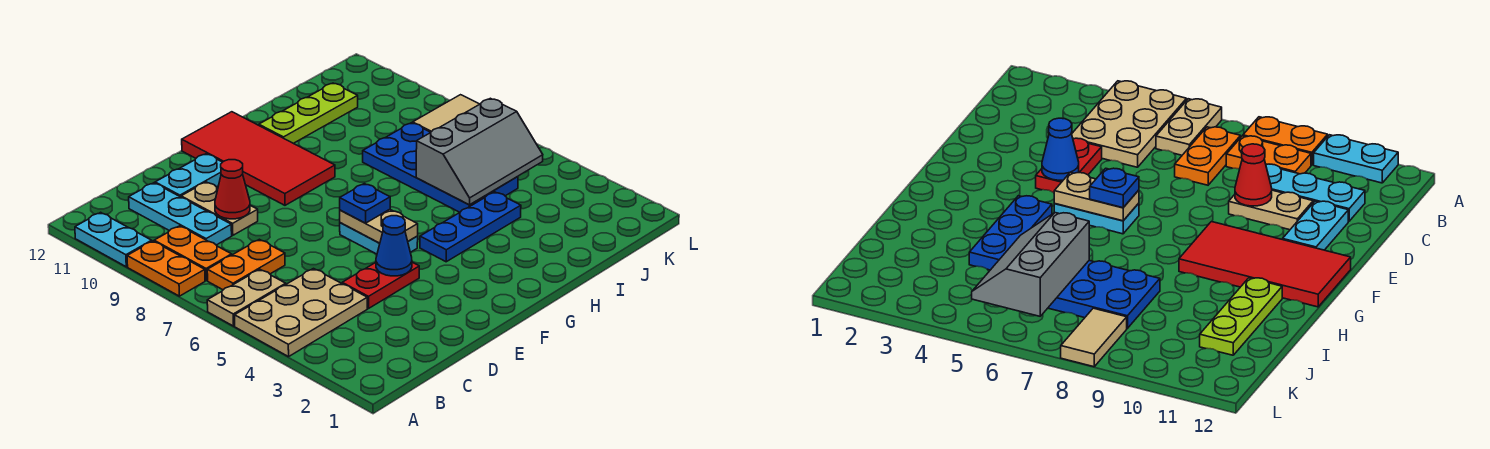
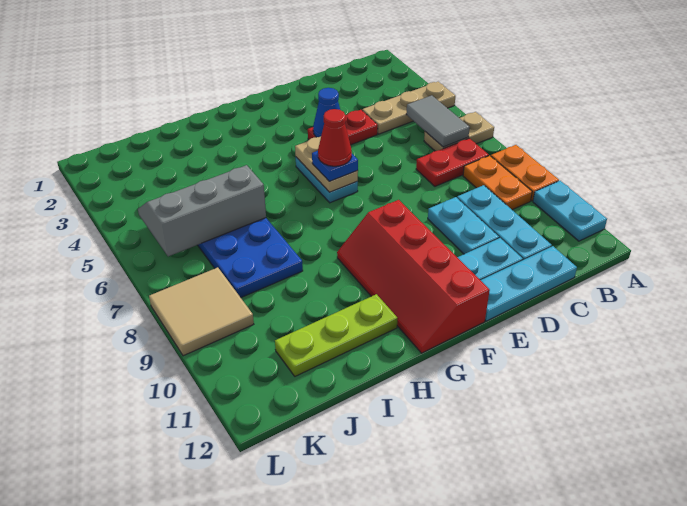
tan plate A4:C5 level 1 -> tan plate A4:C4 level 1
none -> grey tile B5:B6 level 2
orange plate B7:C7 level 1 -> red plate B7:C7 level 1
none -> cyan plate C12:E12 level 1
tan plate D9:D10 level 1 -> cyan plate D9:D10 level 1
red cone D9 level 2 -> red cone F6 level 4
red tile F9:G12 level 1 -> red slope F9:G12 level 1 top F
blue plate G4:I4 level 1 -> none
tan tile K8:L8 level 1 -> tan tile K8:L9 level 1

